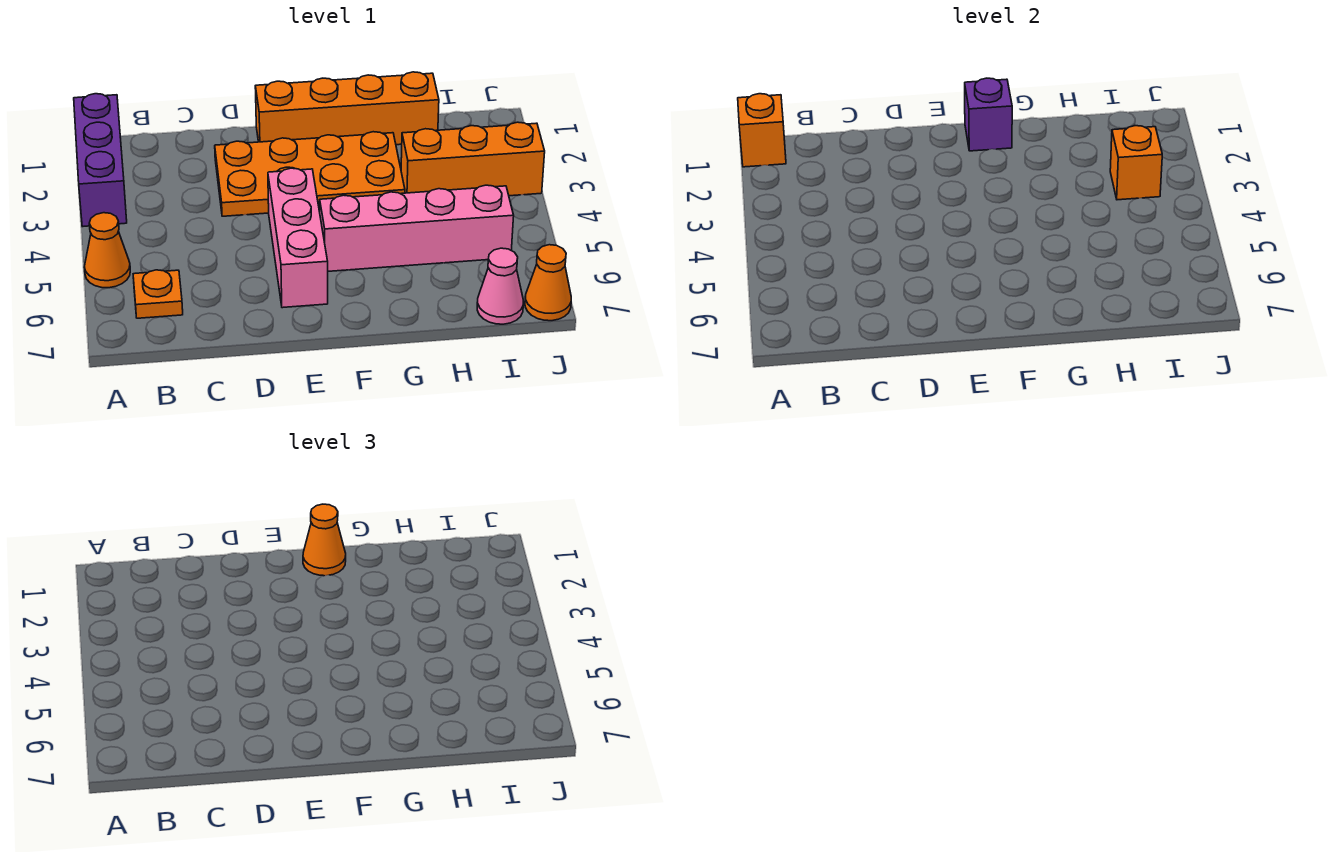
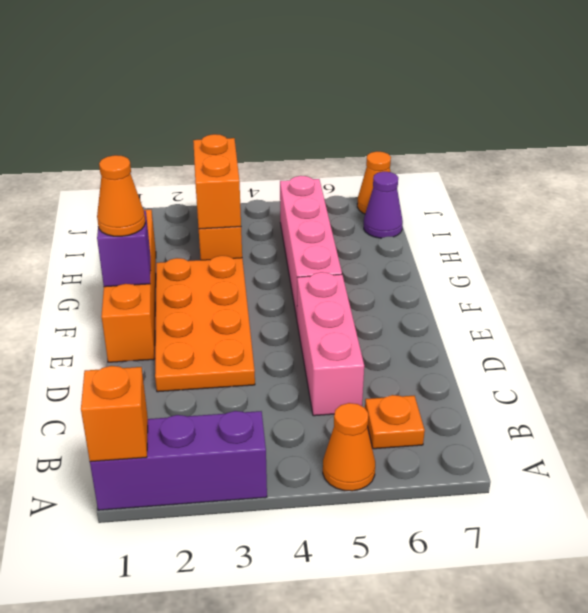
pink brick E4:E6 level 1 -> pink brick C5:E5 level 1
orange brick I3 level 2 -> orange brick H3:I3 level 2
pink cone I7 level 1 -> purple cone I7 level 1

